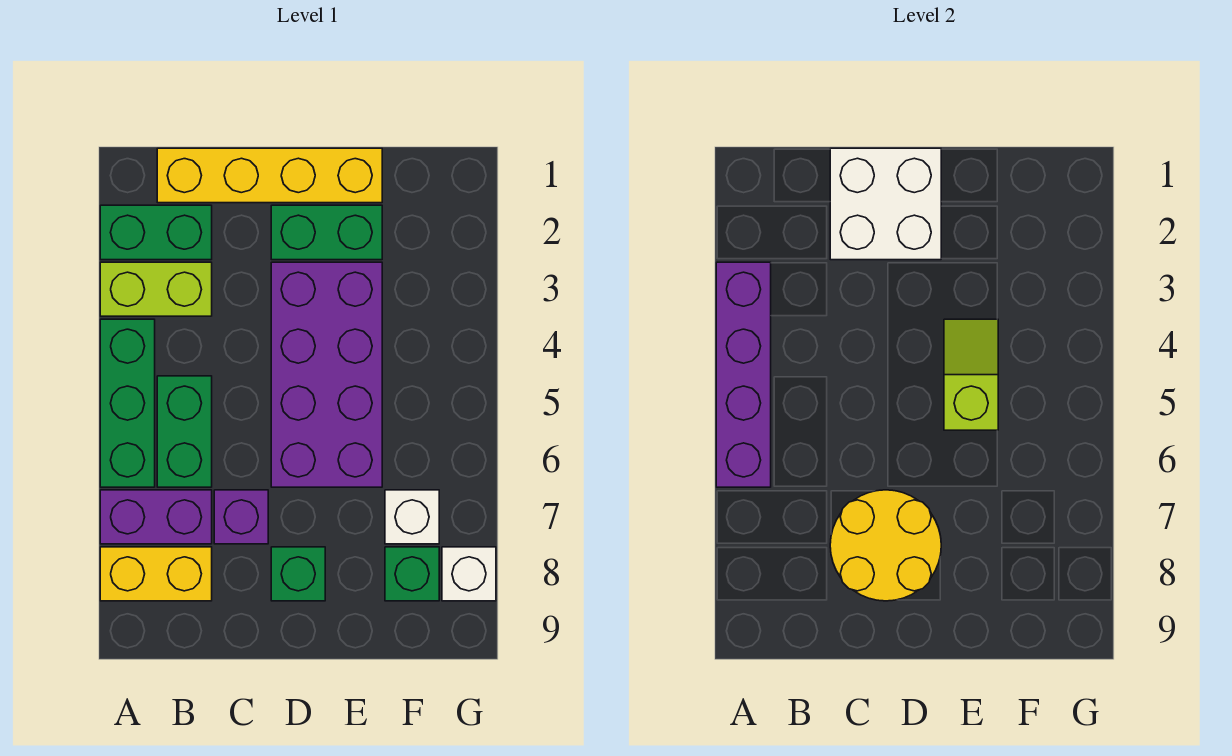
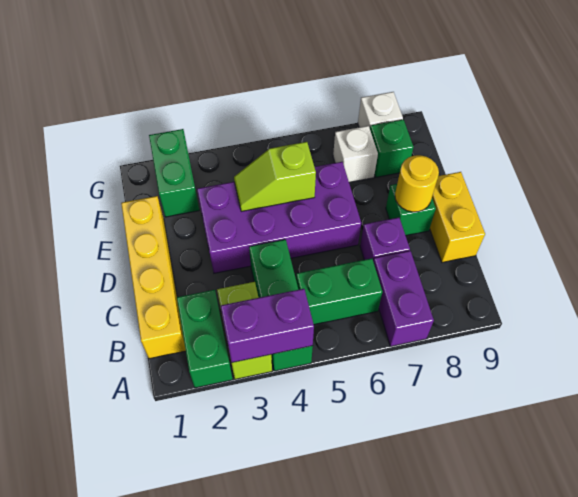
purple brick A3:A6 level 2 -> purple brick A3:A4 level 2
green brick A4:A6 level 1 -> green brick A4:C4 level 1
yellow brick A8:B8 level 1 -> yellow brick C9:D9 level 1
white brick C1:D2 level 2 -> none
yellow round brick C7:D8 level 2 -> yellow round brick D8 level 2
green brick D2:E2 level 1 -> green brick F2:G2 level 1

